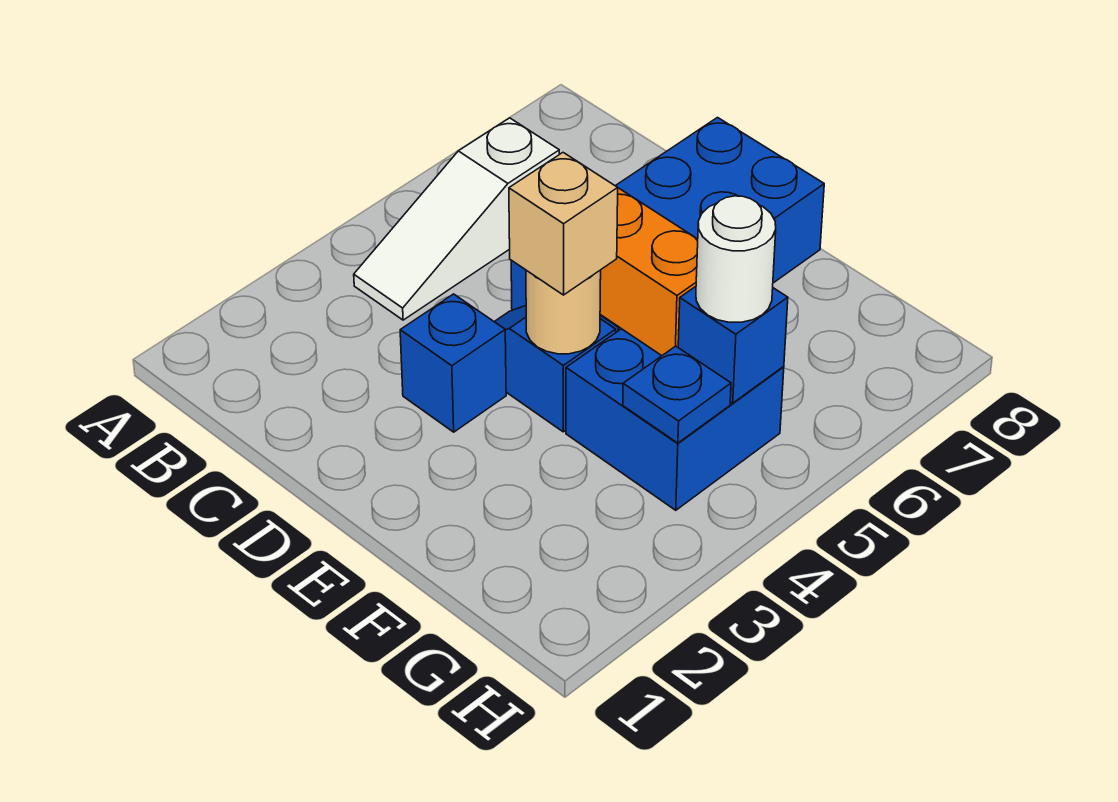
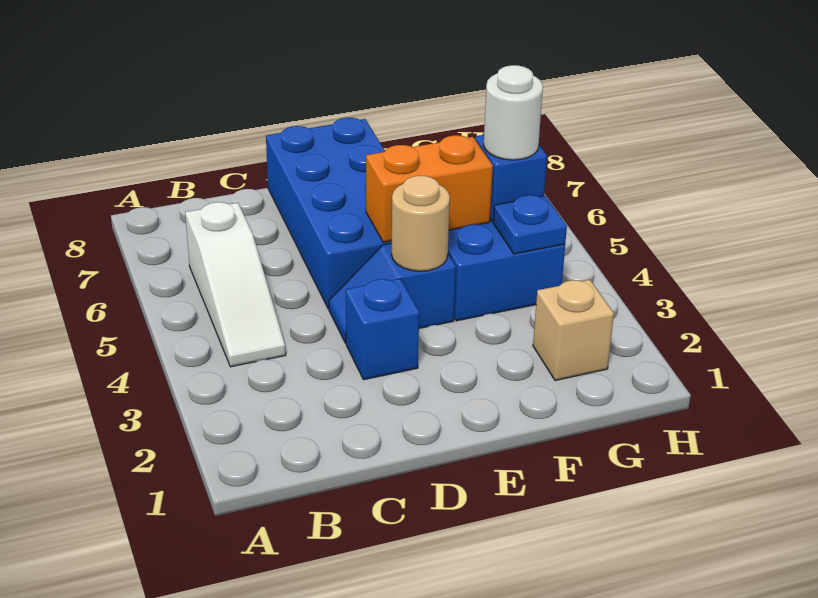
tan brick E4 level 3 -> tan brick G2 level 1

